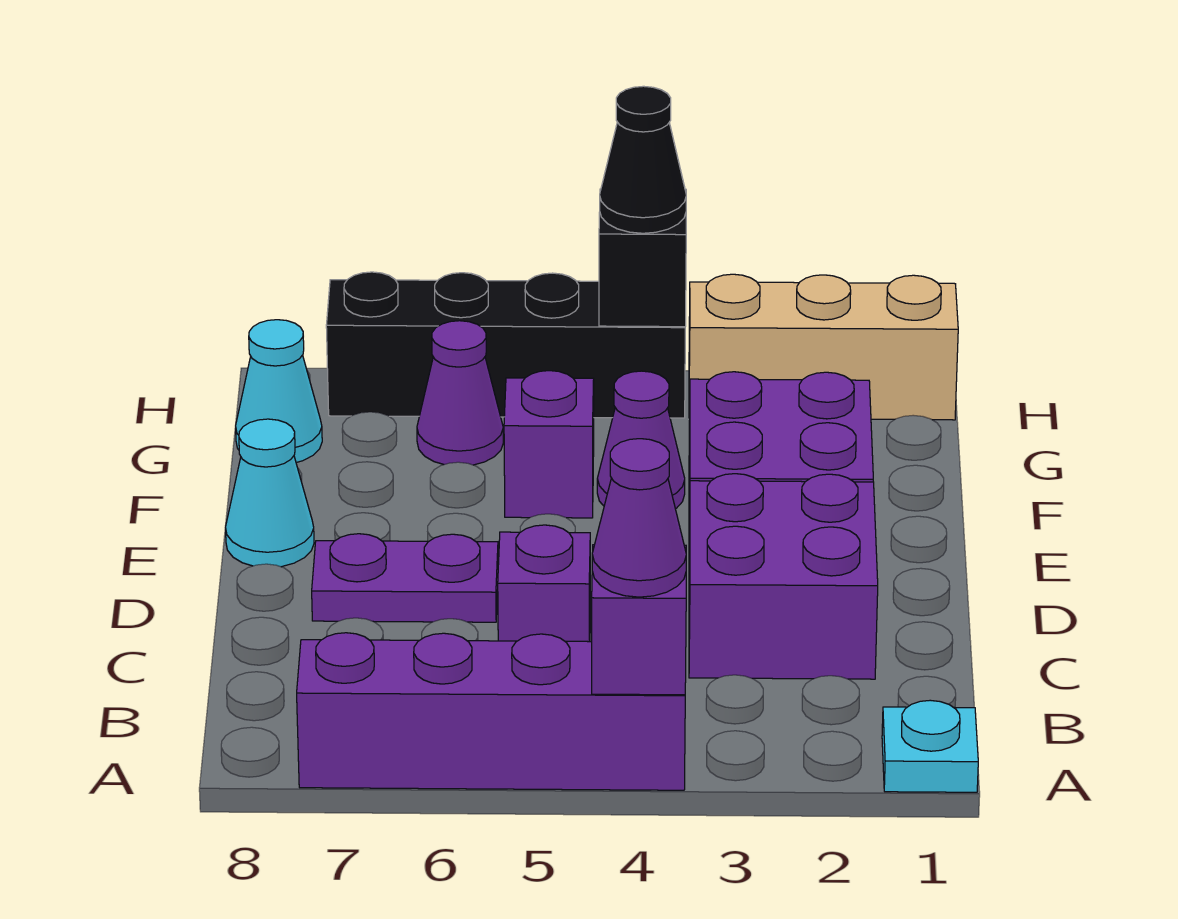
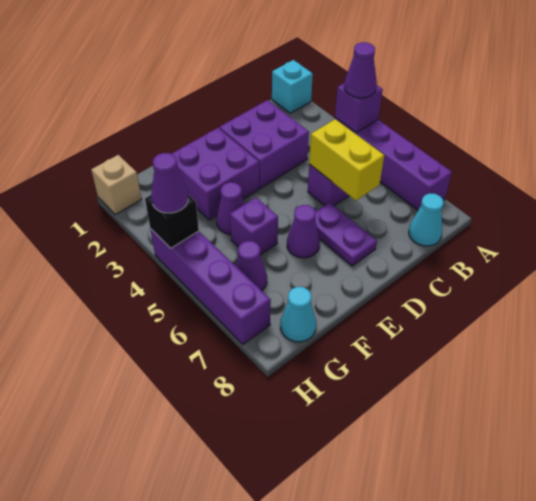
cyan plate A1 level 1 -> cyan brick A1 level 1
none -> yellow brick C5:C6 level 2
none -> purple cone E6 level 1
cyan cone E8 level 1 -> cyan cone B8 level 1
tan brick H1:H3 level 1 -> tan brick H1 level 1
black brick H4:H7 level 1 -> purple brick H4:H7 level 1
black cone H4 level 3 -> purple cone H4 level 3

